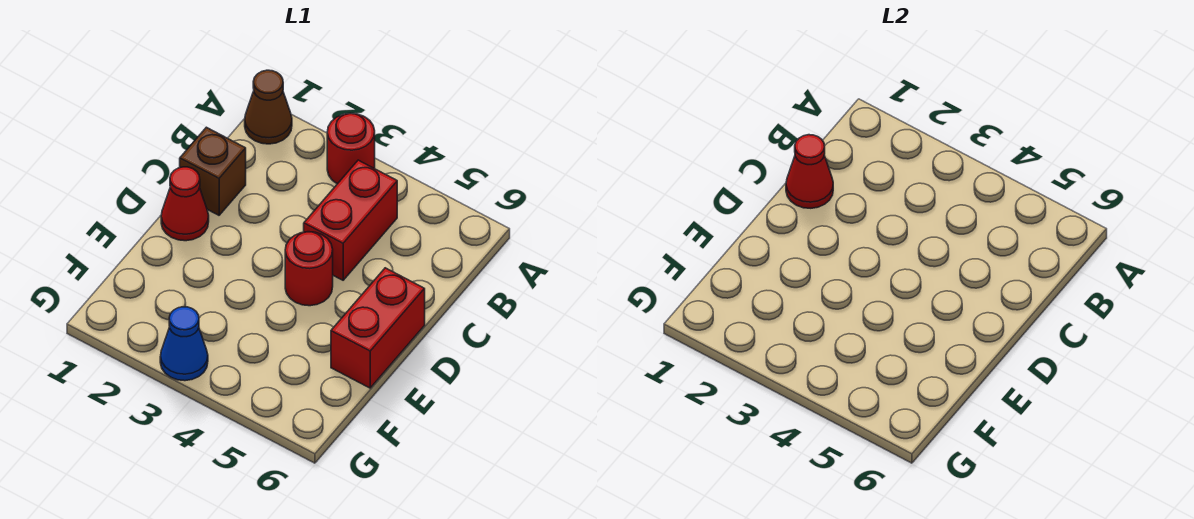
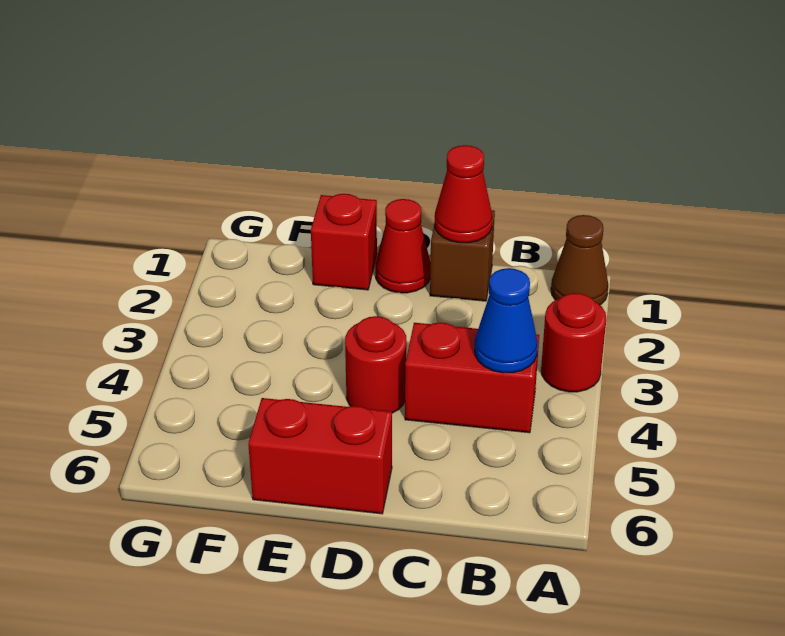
none -> red brick E1 level 1
blue cone G3 level 1 -> blue cone B4 level 2

